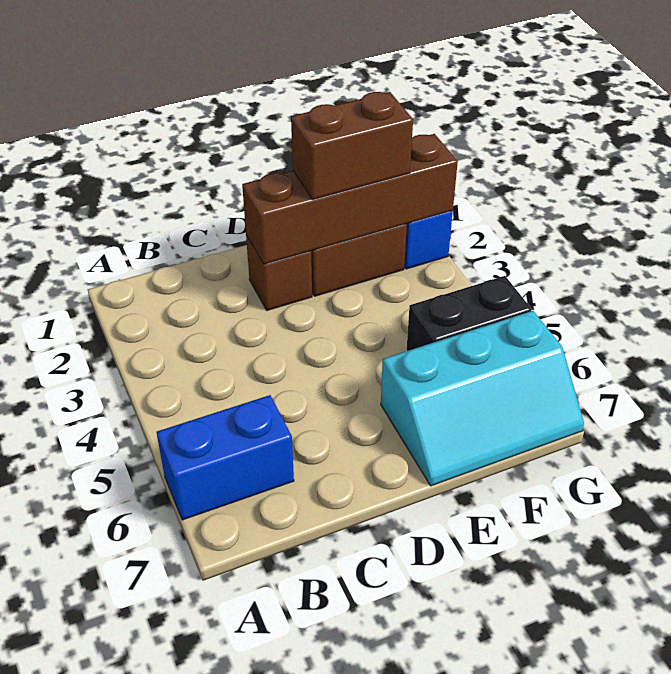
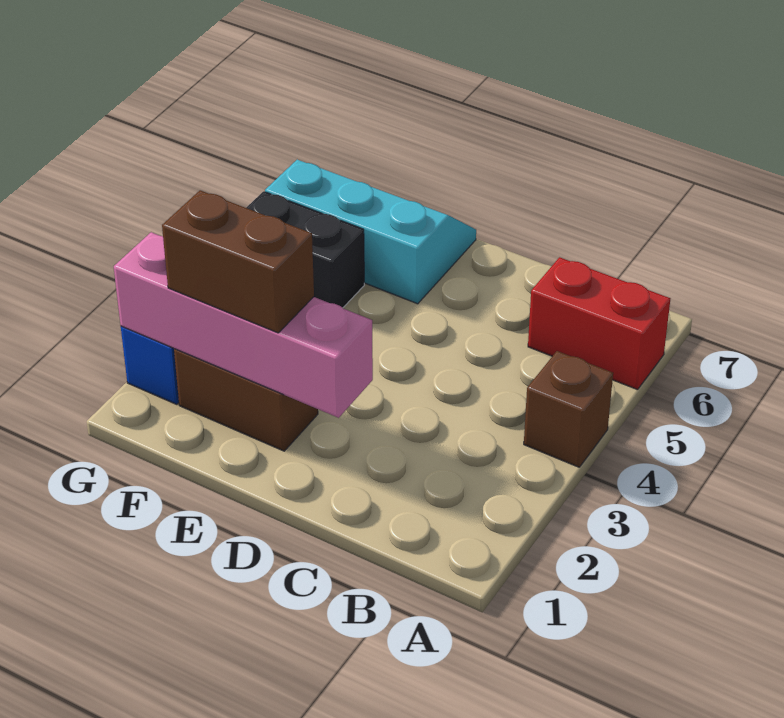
blue brick A6:B6 level 1 -> red brick A6:B6 level 1
brown brick D2 level 1 -> brown brick A4 level 1
brown brick D2:G2 level 2 -> pink brick D2:G2 level 2

